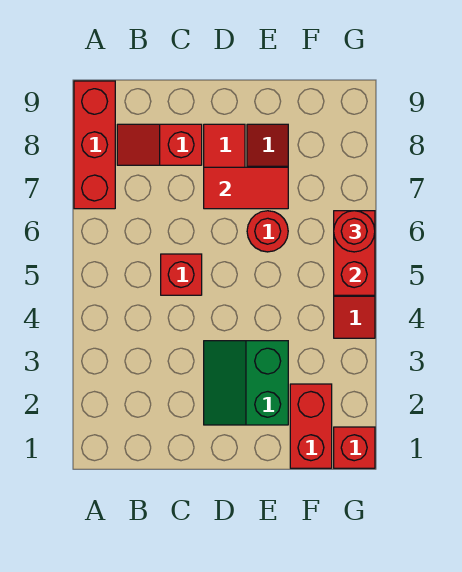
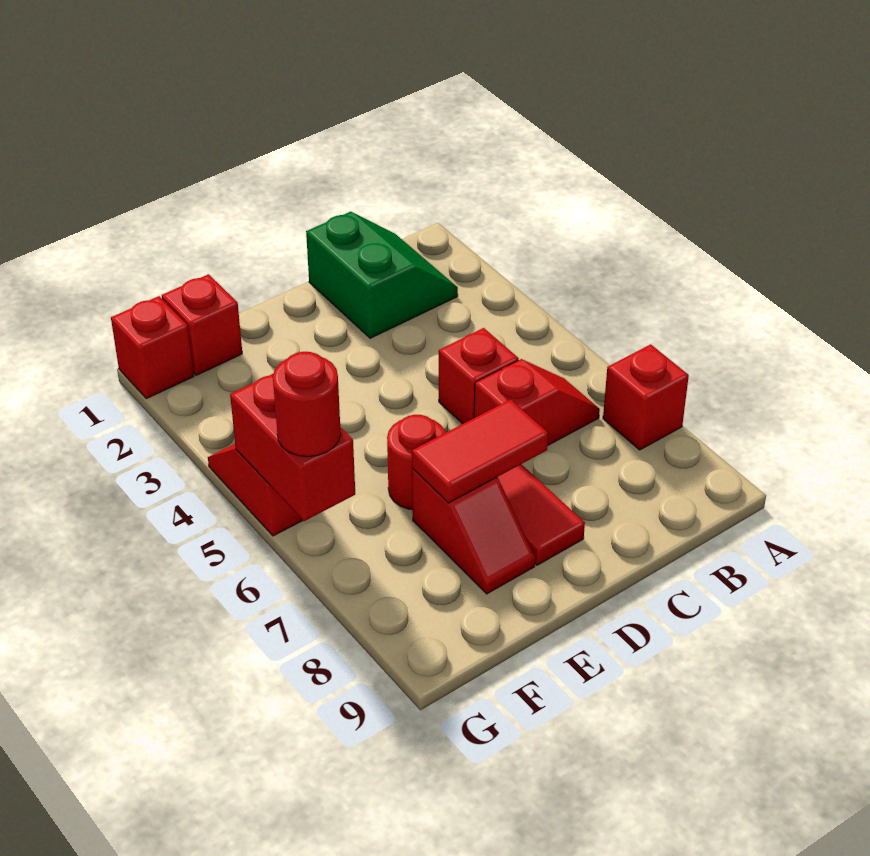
red brick A7:A9 level 1 -> red brick A7 level 1
red slope B8:C8 level 1 top C -> red slope B6:C6 level 1 top C
green slope D2:E3 level 1 top E -> green slope B1:C2 level 1 top C
red brick F1:F2 level 1 -> red brick F1 level 1

